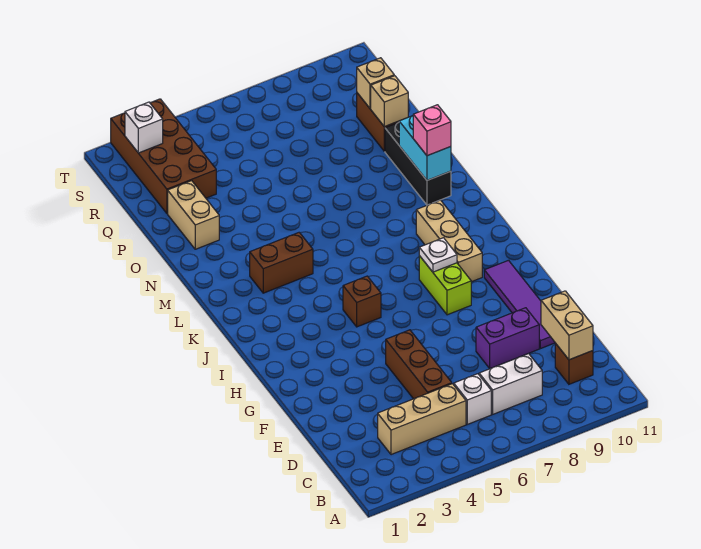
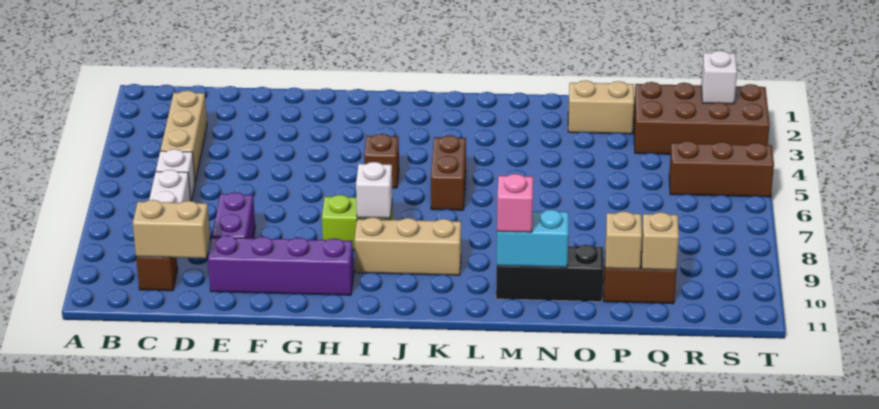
brown brick D5:F5 level 1 -> brown brick R5:T5 level 1
purple tile E10:H10 level 1 -> purple brick E10:H10 level 1
white plate I8 level 2 -> white brick I8 level 2
brown brick L3:L4 level 1 -> brown brick K5:K6 level 1

